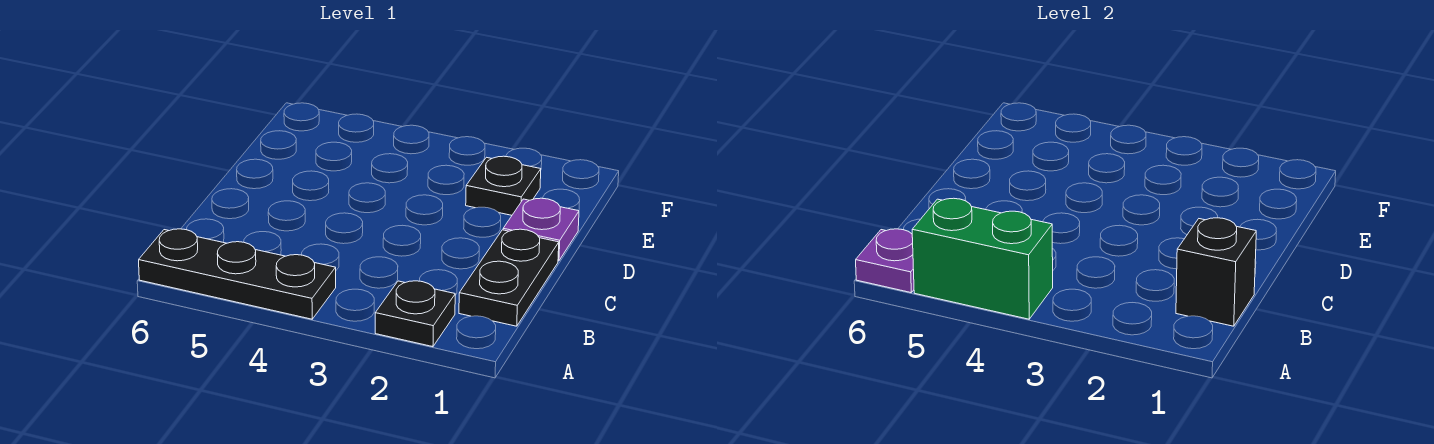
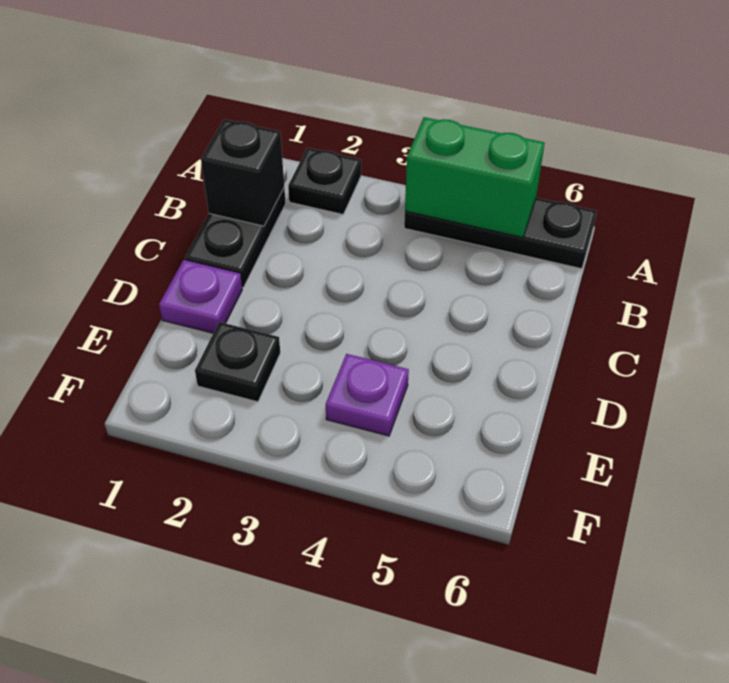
purple plate A6 level 2 -> purple plate E4 level 1

